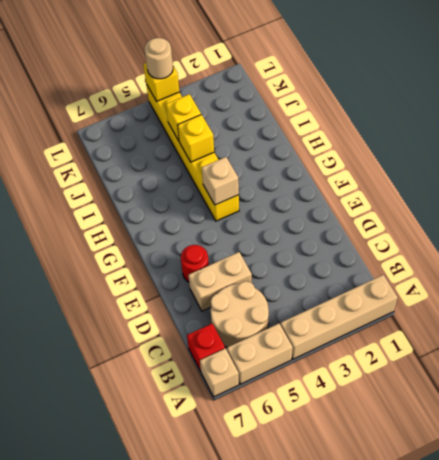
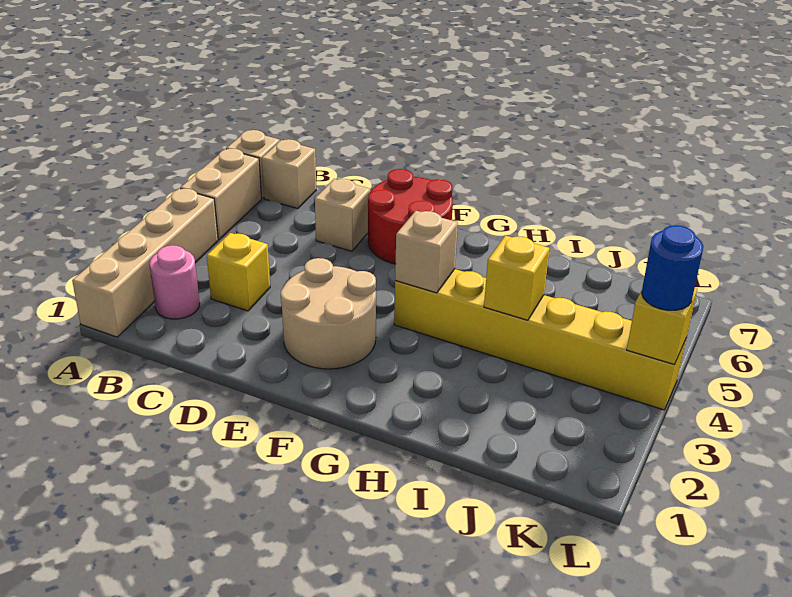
none -> pink round brick B2 level 1
tan round brick B5:C6 level 1 -> tan round brick E2:F3 level 1
red brick B7 level 1 -> tan brick B7 level 1
tan brick D5:D6 level 1 -> tan brick D6 level 1
red round brick E6 level 1 -> red round brick E6:F7 level 1
yellow brick J4 level 2 -> yellow brick C3 level 1
tan round brick L4 level 3 -> blue round brick L4 level 3

